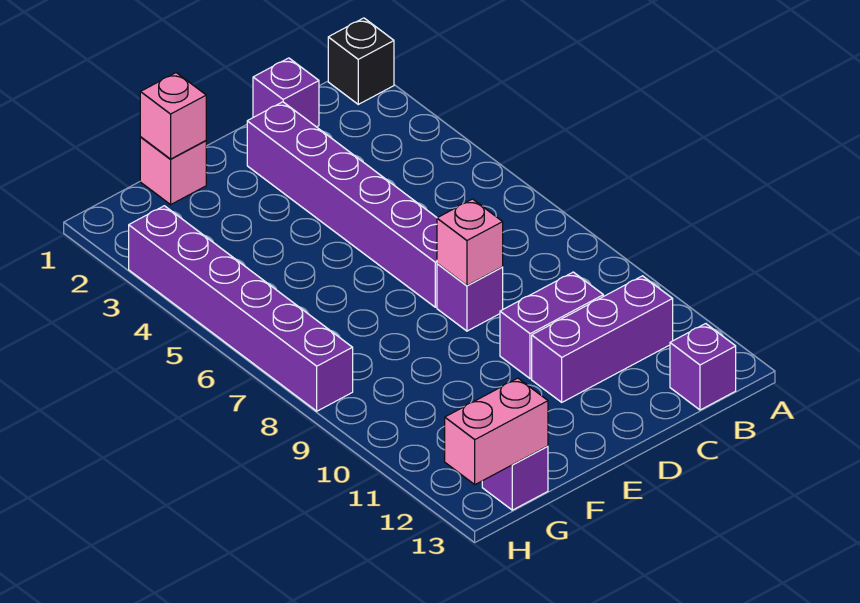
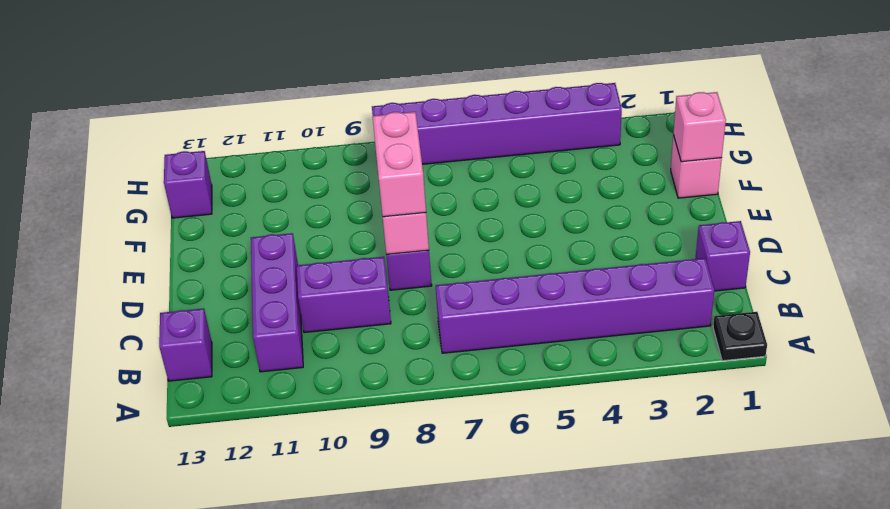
black brick A1 level 1 -> black plate A1 level 1
purple brick C10:D10 level 1 -> purple brick C9:C10 level 1
purple brick D2:D7 level 1 -> purple brick B2:B7 level 1
pink brick G13:H13 level 2 -> pink brick D8:E8 level 3

